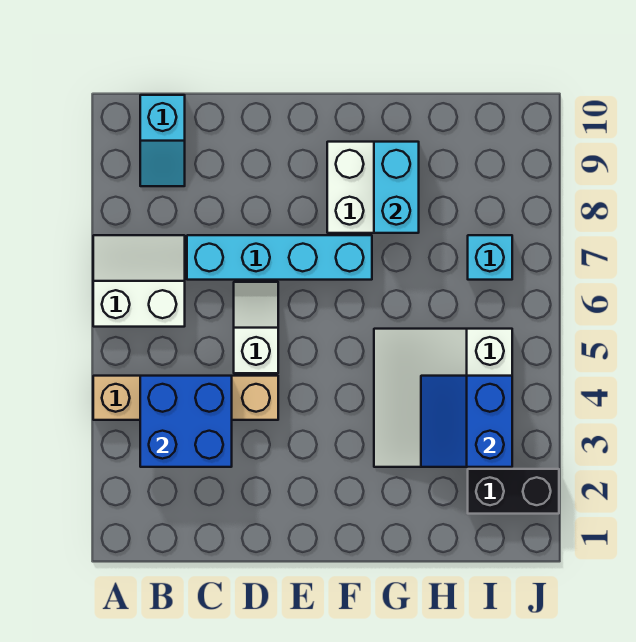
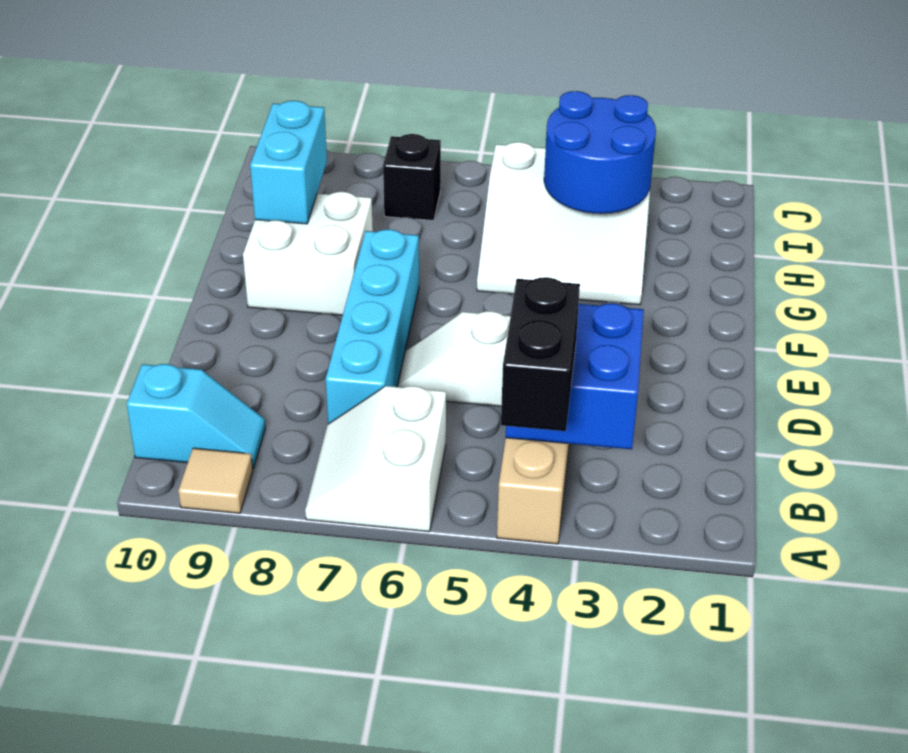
none -> tan tile A9 level 1
cyan brick G8:G9 level 2 -> cyan brick G9:H9 level 2
blue slope H3:I4 level 2 top I -> blue round brick H3:I4 level 2
black brick I2:J2 level 1 -> black brick A4:B4 level 3
cyan brick I7 level 1 -> black brick I7 level 1

